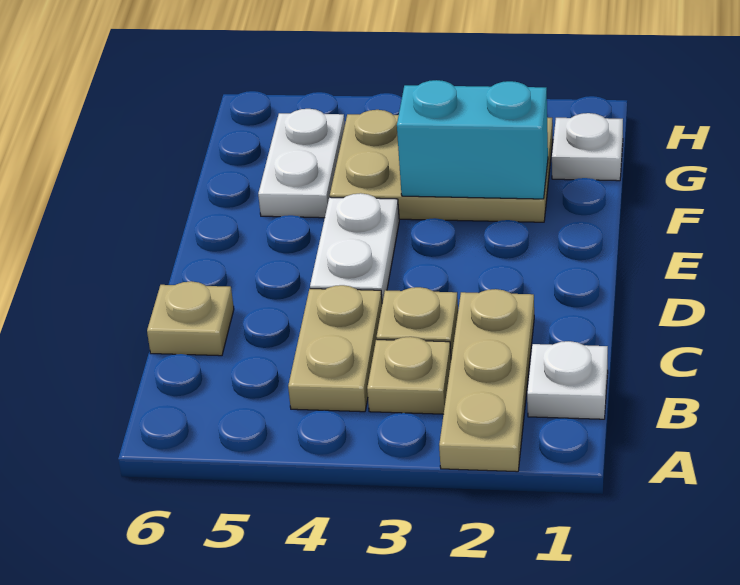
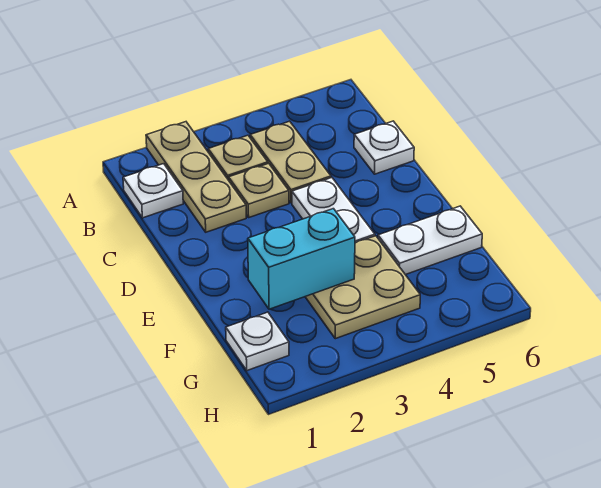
tan plate C6 level 1 -> white plate C6 level 1
tan plate F2:G4 level 1 -> tan plate F3:G4 level 1
white plate F5:G5 level 1 -> white plate F5:F6 level 1

